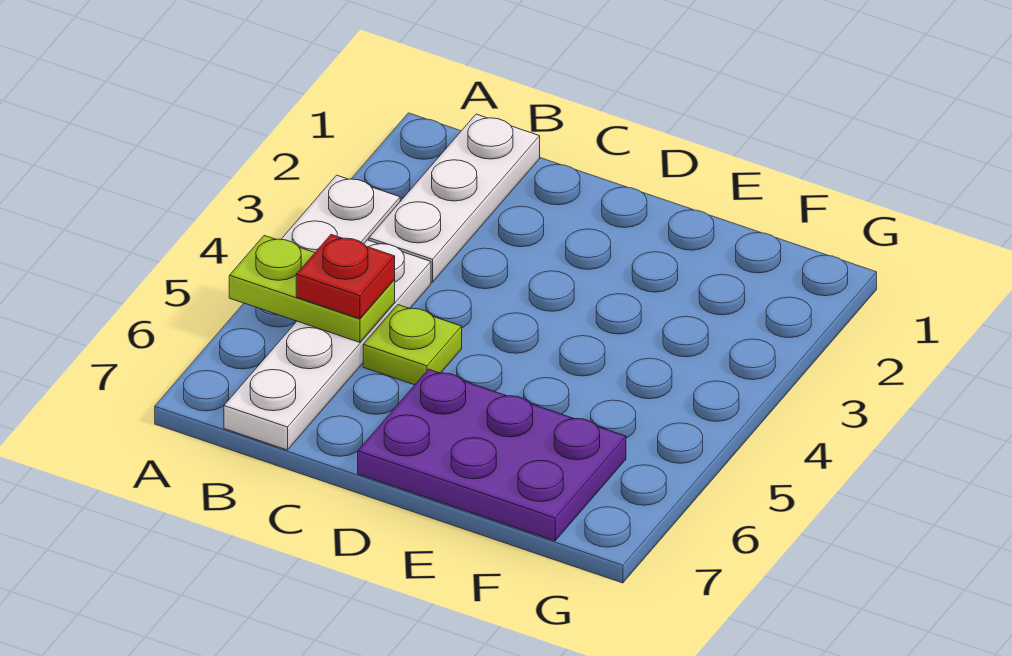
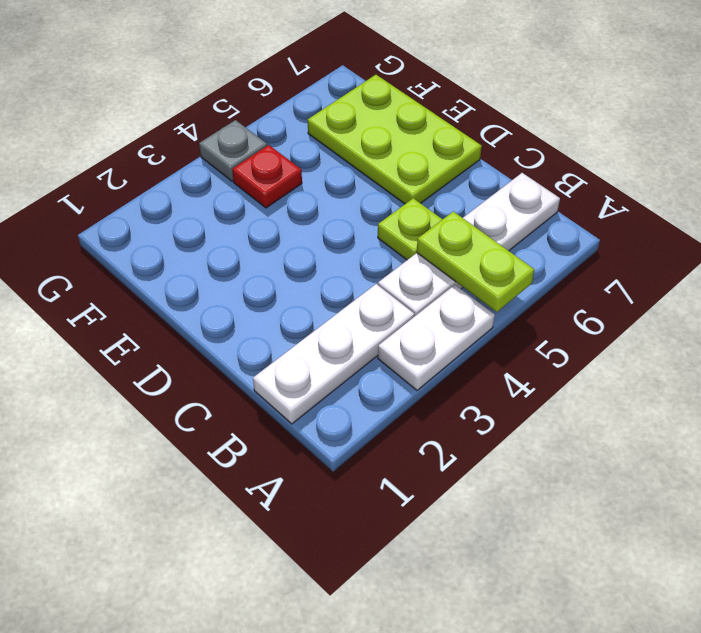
red plate B5 level 3 -> red plate F4 level 1
purple plate D6:F7 level 1 -> lime plate D6:F7 level 1
none -> grey plate G4 level 1

